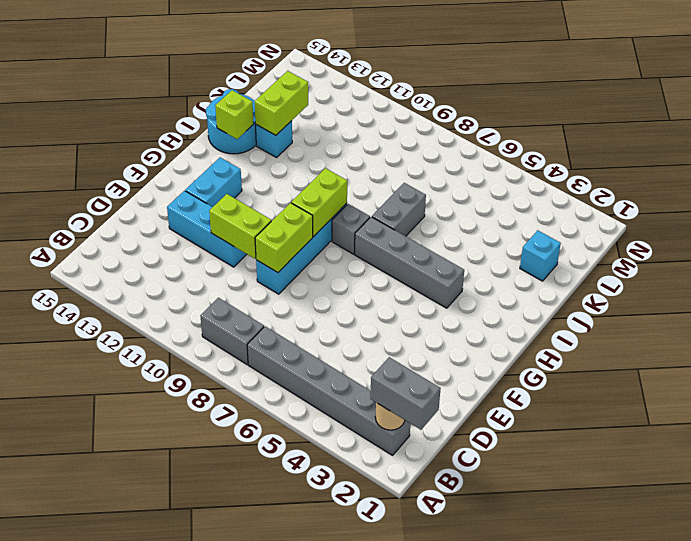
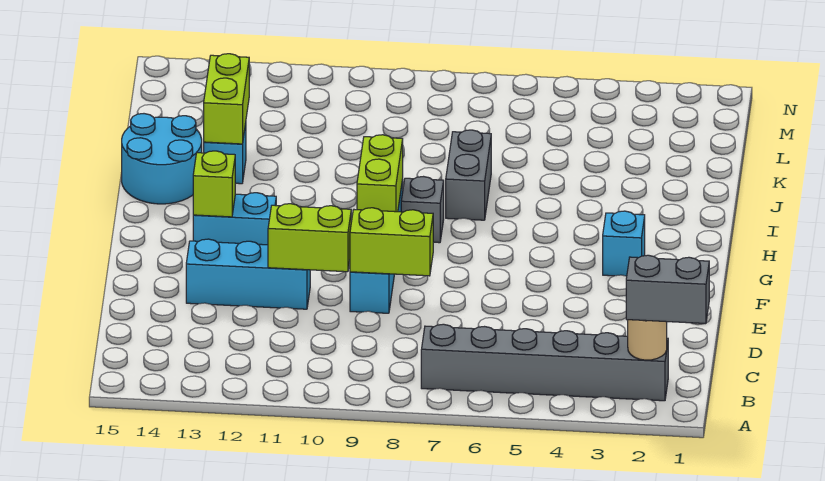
grey brick B8:B9 level 1 -> none
lime brick E9:F9 level 2 -> lime brick E8:E9 level 2
cyan brick F13:G13 level 1 -> cyan brick G12:G13 level 1
grey brick H4:H7 level 1 -> none
lime brick I14 level 2 -> lime brick G13 level 2
cyan brick K2 level 1 -> cyan brick G3 level 1

